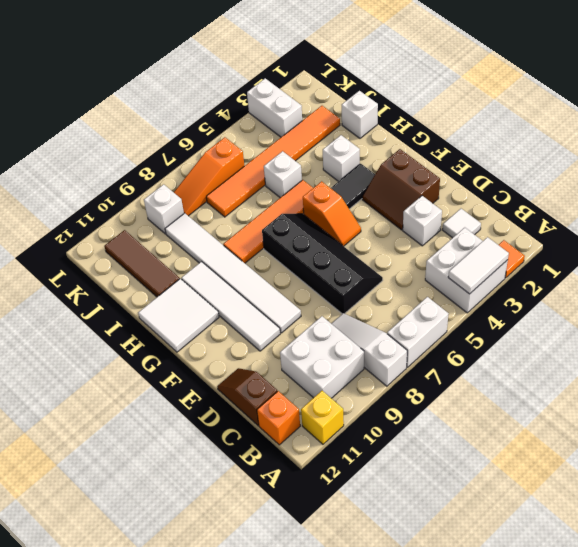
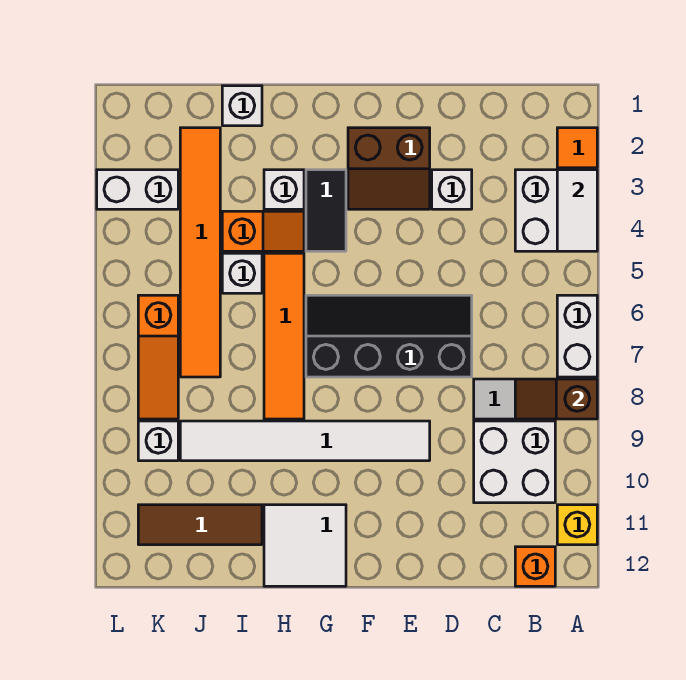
white tile C2 level 1 -> none
brown slope C12:D12 level 1 top C -> brown slope A8:B8 level 2 top A
white tile E10:H10 level 1 -> none
orange slope F5:G5 level 1 top G -> orange slope H4:I4 level 1 top I

